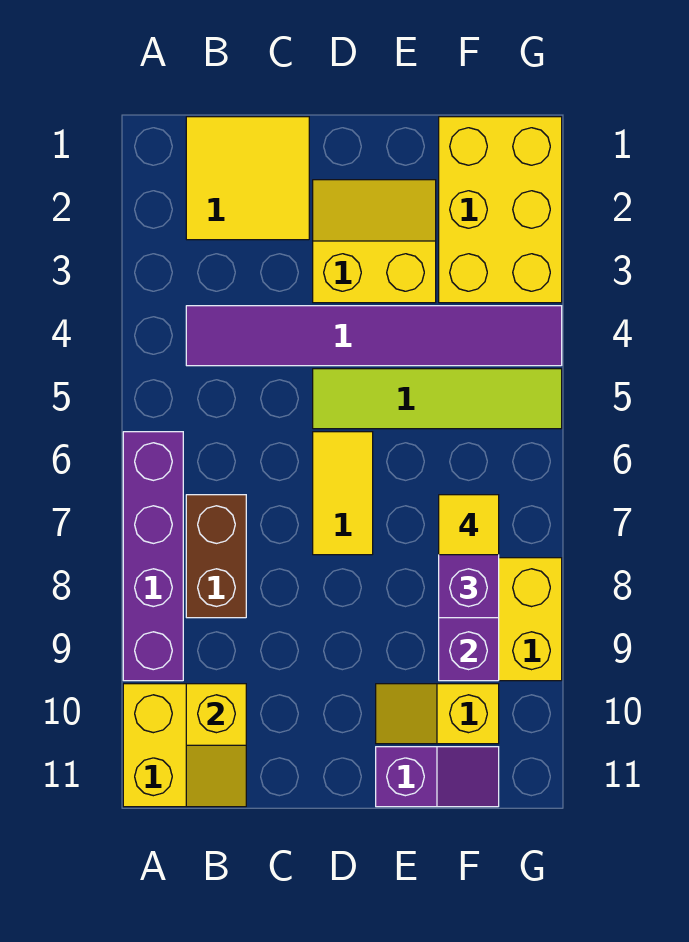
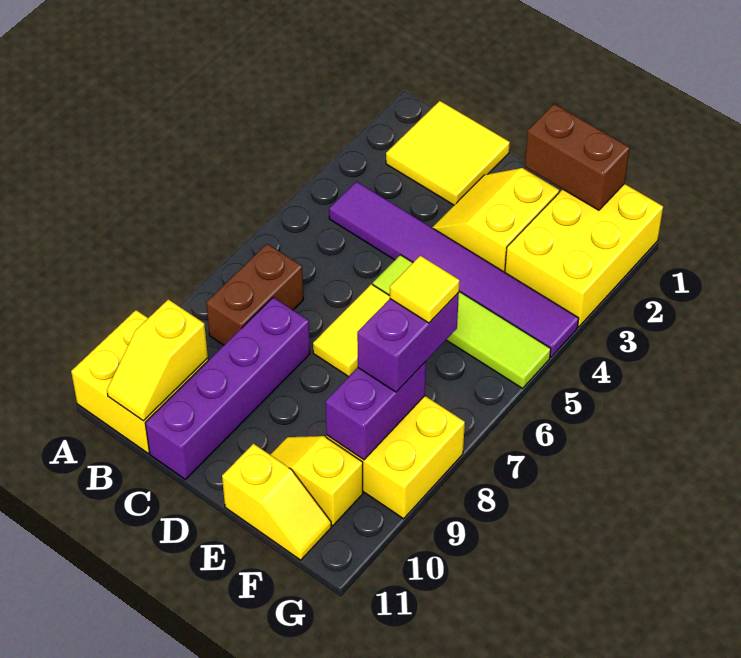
purple brick A6:A9 level 1 -> purple brick C8:C11 level 1
yellow slope D2:E3 level 1 top 3 -> yellow slope D2:E3 level 1 top E
none -> brown brick E1:F1 level 2
purple slope E11:F11 level 1 top E -> yellow slope E11:F11 level 1 top E

